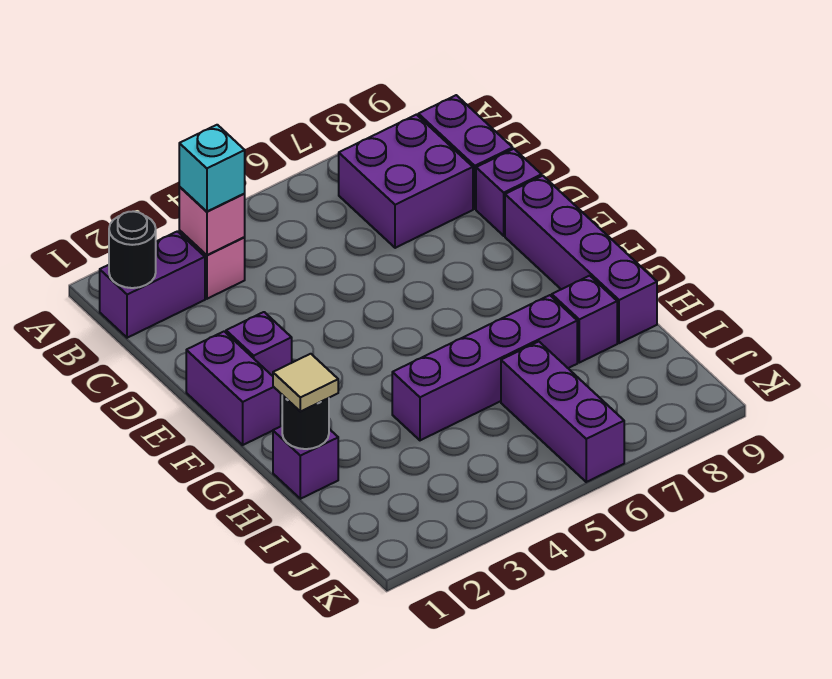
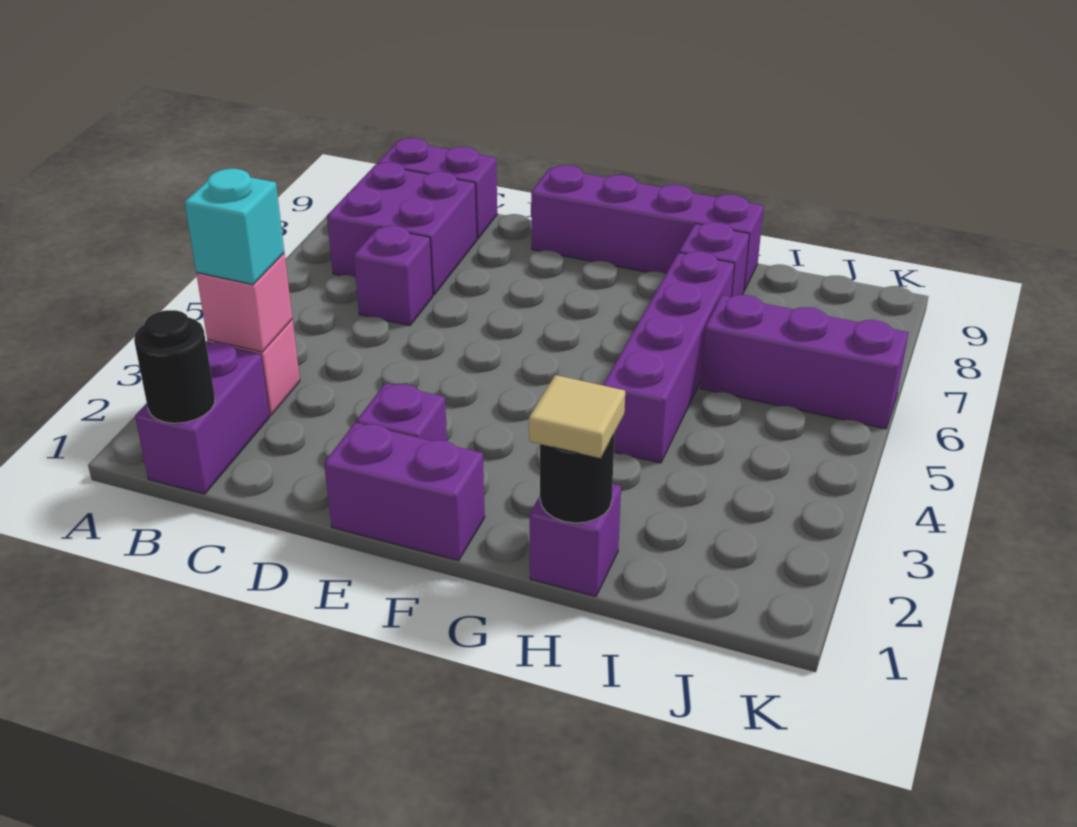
purple brick D9 level 1 -> purple brick C6 level 1

